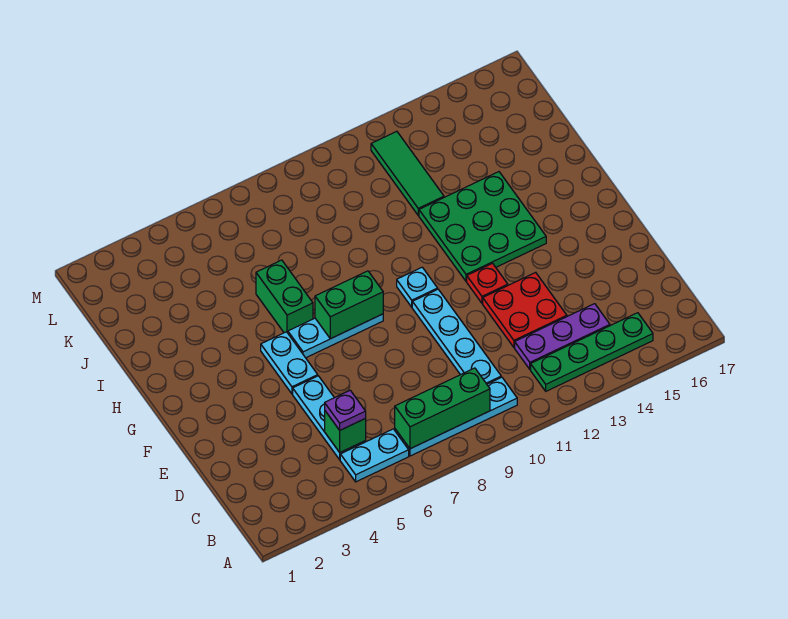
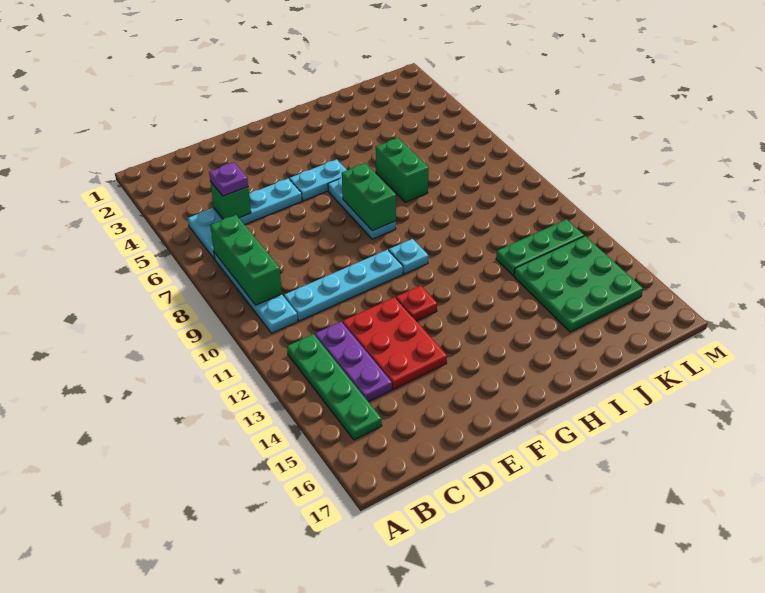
red plate D12:E13 level 1 -> red plate D12:E14 level 1
green plate G12:I14 level 1 -> green plate J13:L15 level 1
green brick H6:I6 level 1 -> green brick I6:I7 level 1
green tile J12:L12 level 1 -> green plate J12:L12 level 1

